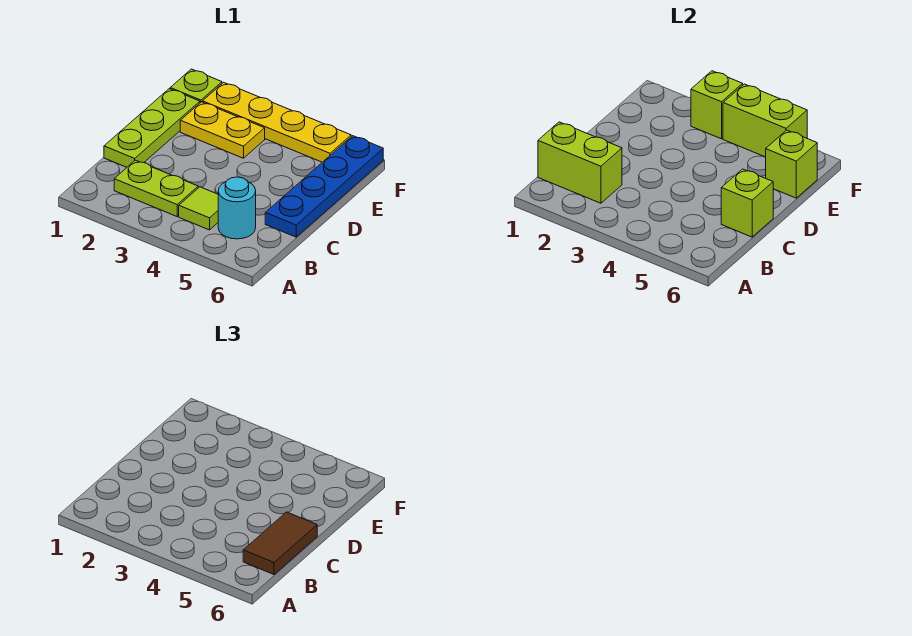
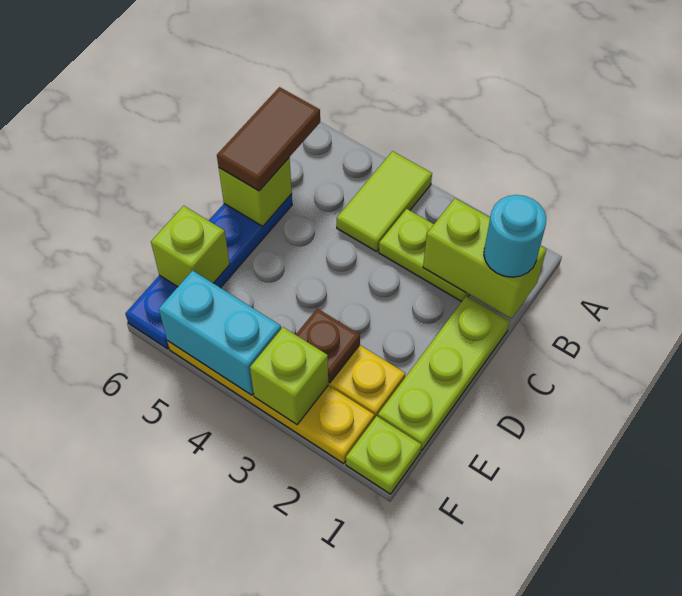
lime tile B4 level 1 -> lime tile A4:B4 level 1
cyan round brick B5 level 1 -> cyan round brick B1 level 3
none -> brown plate E3 level 2
lime brick F4:F5 level 2 -> cyan brick F4:F5 level 2

